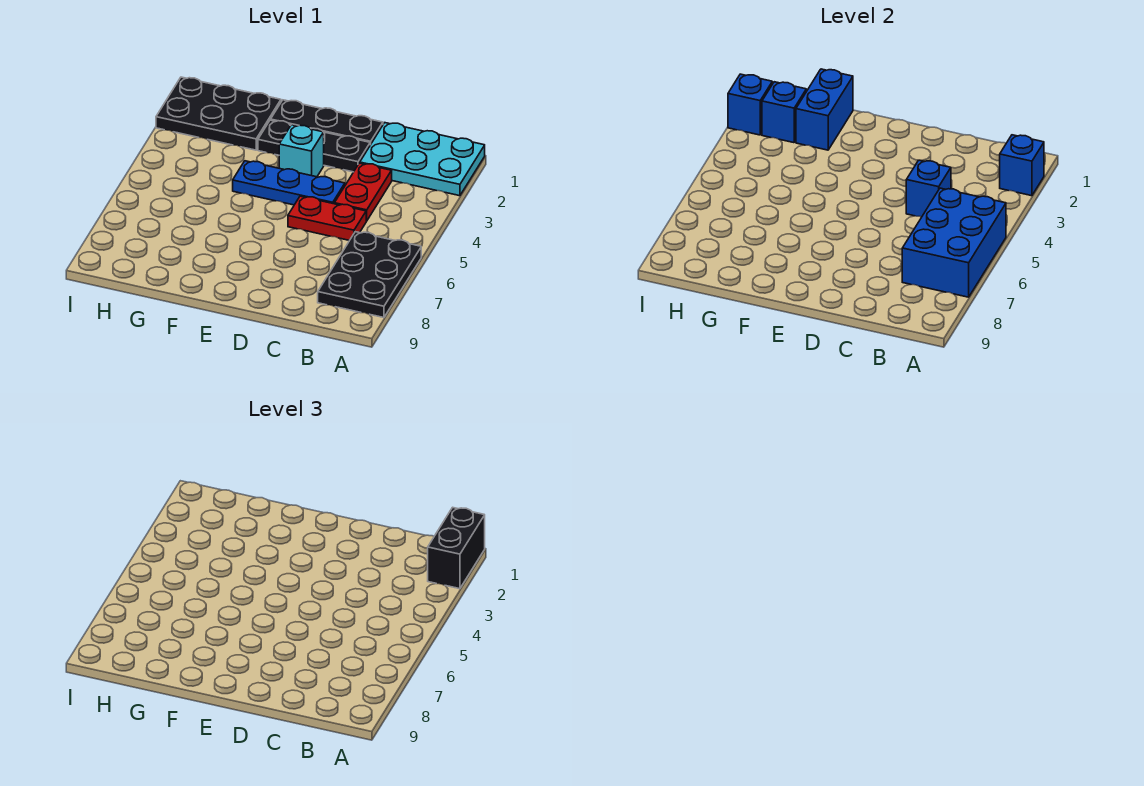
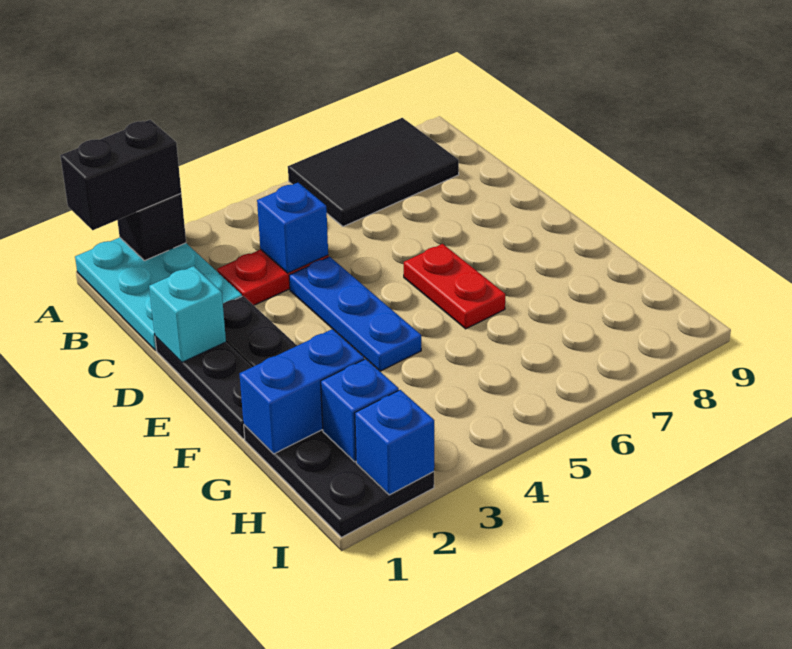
blue brick A2 level 2 -> black brick A2 level 2
blue brick A5:B7 level 2 -> none
black plate A6:B8 level 1 -> black tile A6:B8 level 1
red plate C5:D5 level 1 -> red plate E6:F6 level 1
cyan brick E3 level 1 -> cyan brick D1 level 2

